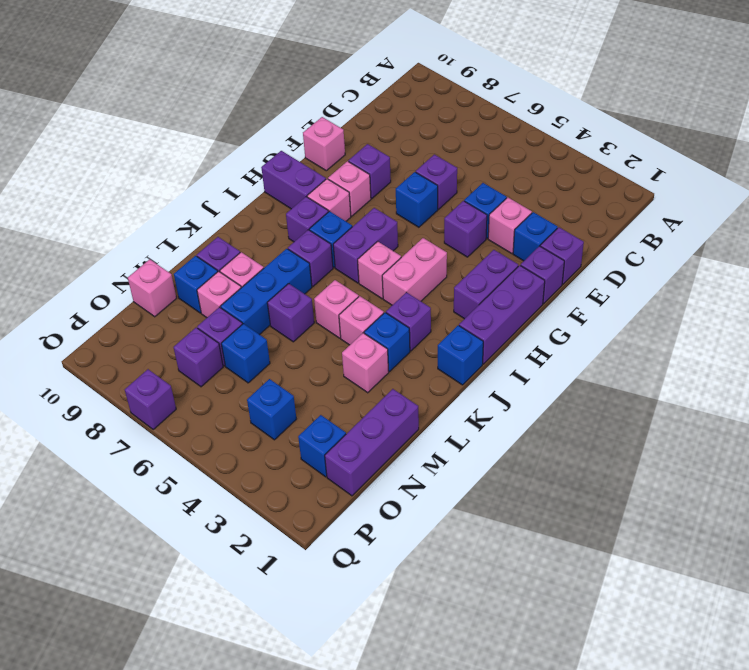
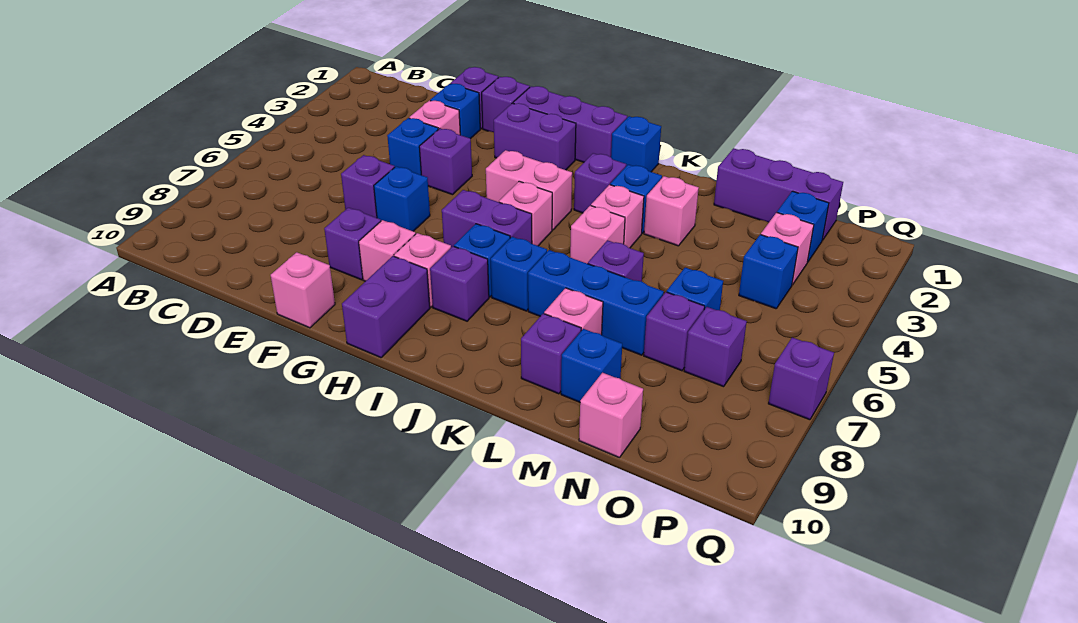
purple brick J7 level 1 -> blue brick J7 level 1
pink brick M8 level 1 -> pink brick O3 level 1

